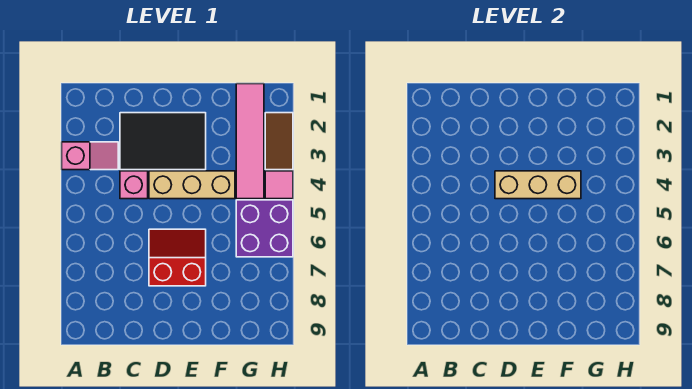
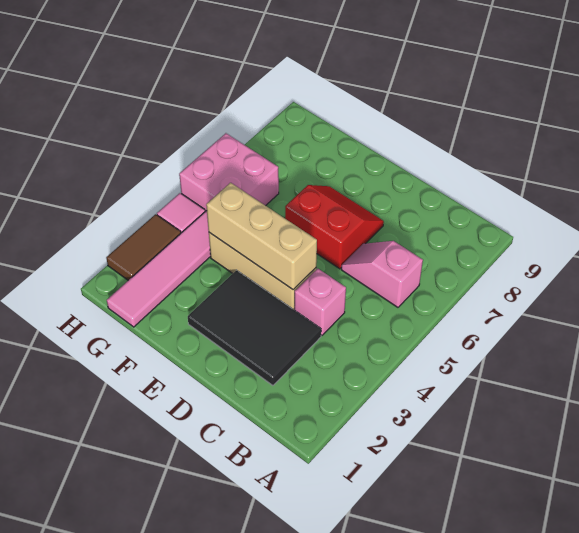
pink slope A3:B3 level 1 top A -> pink slope B6:C6 level 1 top B
red slope D6:E7 level 1 top 7 -> red slope D6:E7 level 1 top 6
purple brick G5:H6 level 1 -> pink brick G5:H6 level 1

